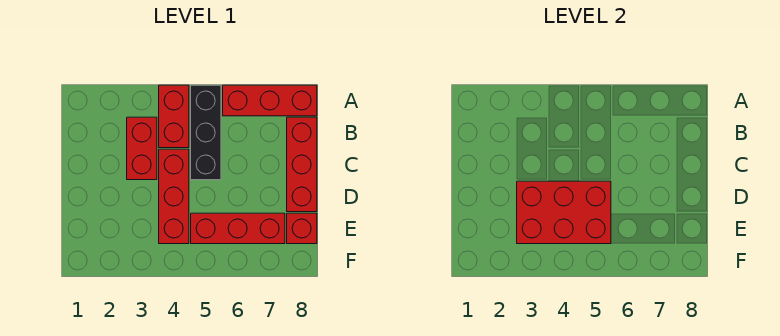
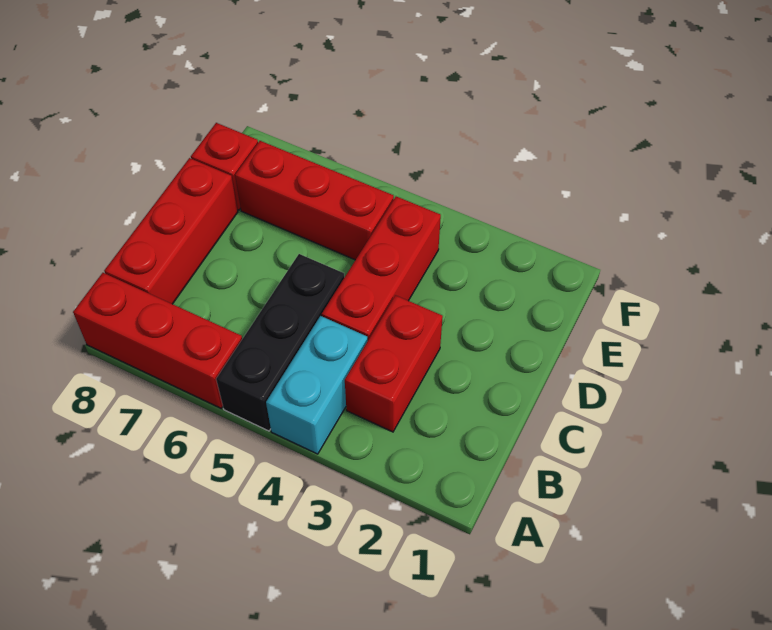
red brick A4:B4 level 1 -> cyan brick A4:B4 level 1
red brick D3:E5 level 2 -> none

